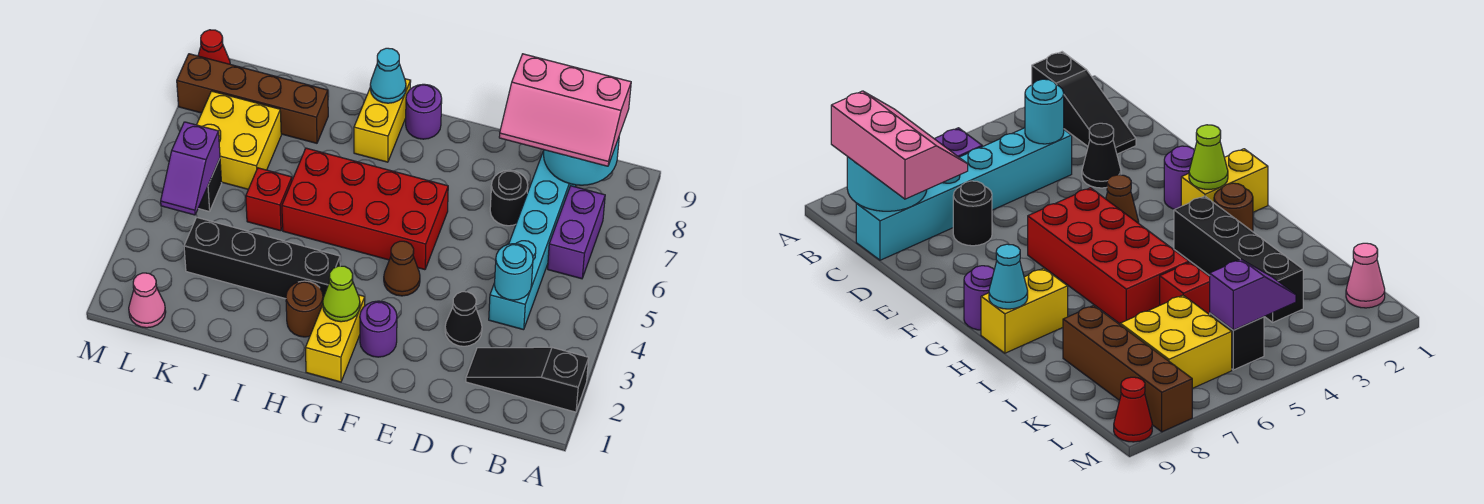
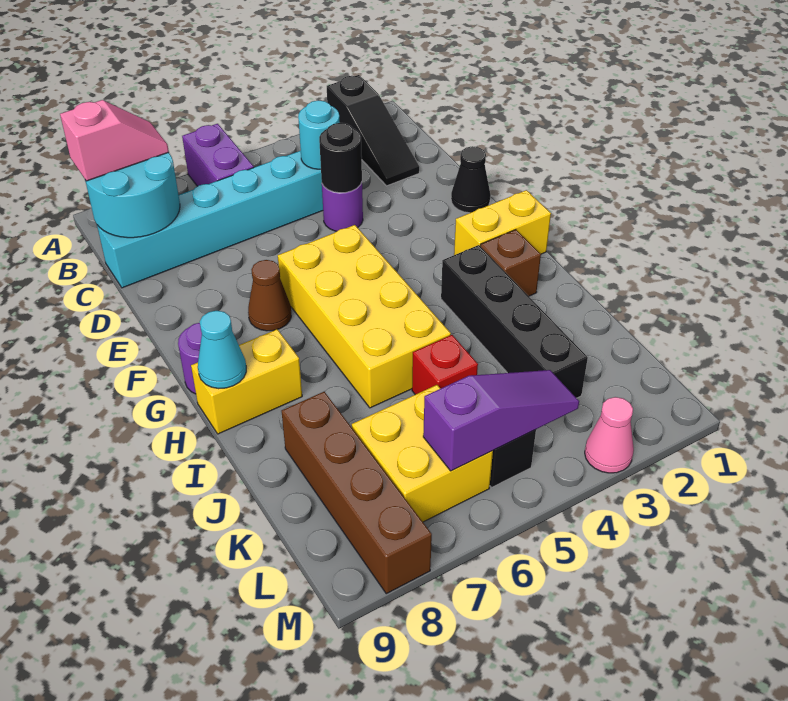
purple brick B6:B7 level 1 -> purple brick A6:B6 level 1
pink slope B8:D9 level 3 top 9 -> pink slope B8:B9 level 3 top 9
black cone D3 level 1 -> black cone E1 level 1
black round brick D7 level 1 -> black round brick D4 level 2
purple round brick F2 level 1 -> purple round brick D4 level 1
brown cone F4 level 1 -> brown cone F7 level 1
red brick F5:I6 level 1 -> yellow brick F5:I6 level 1
lime cone G2 level 2 -> none
brown round brick H2 level 1 -> brown brick H2 level 1
pink cone L1 level 1 -> pink cone M3 level 1
purple slope L4:L5 level 2 top 5 -> purple slope L4:L6 level 2 top 6
red cone M9 level 1 -> none

